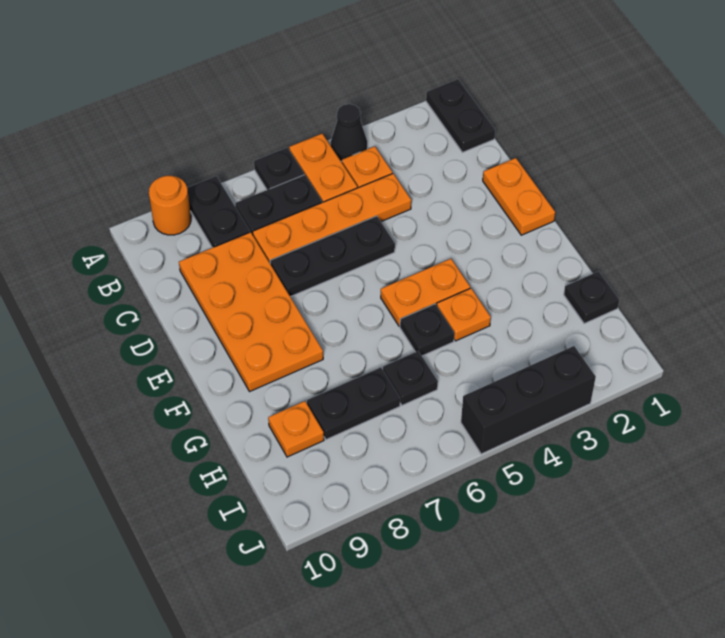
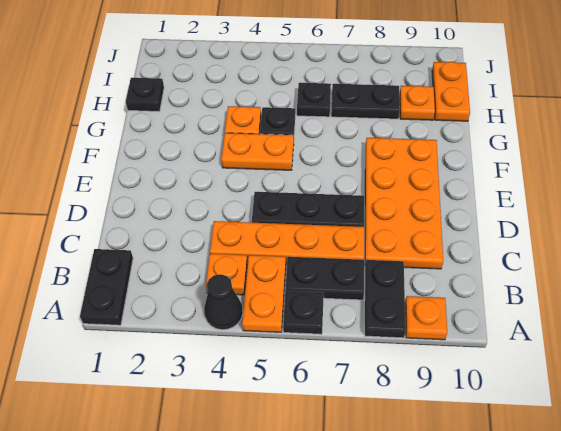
orange round brick A9 level 1 -> orange plate A9 level 1
orange plate D1:E1 level 1 -> orange plate H10:I10 level 1
black brick J3:J5 level 1 -> none

